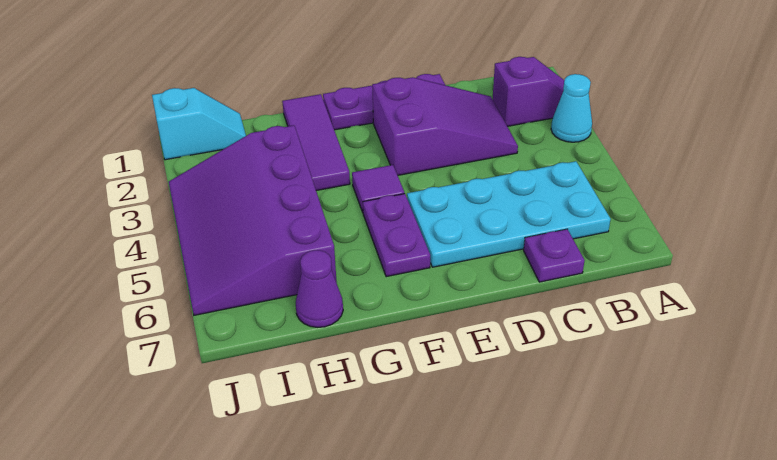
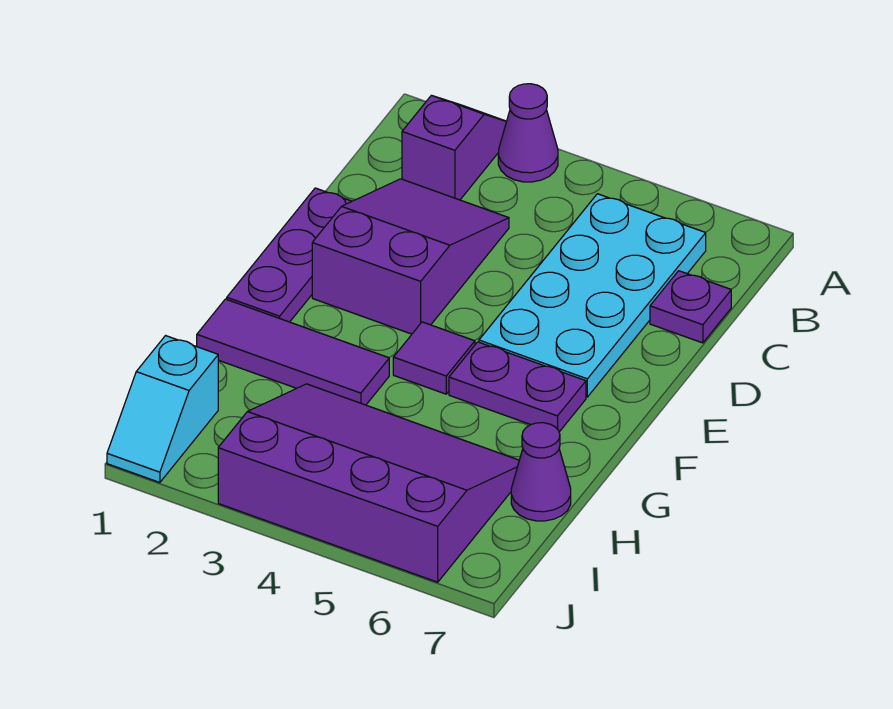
cyan cone A3 level 1 -> purple cone A3 level 1
purple slope H3:J6 level 1 top H -> purple slope H3:J6 level 1 top J
cyan slope I1:J1 level 1 top J -> cyan slope I1:J1 level 1 top I

